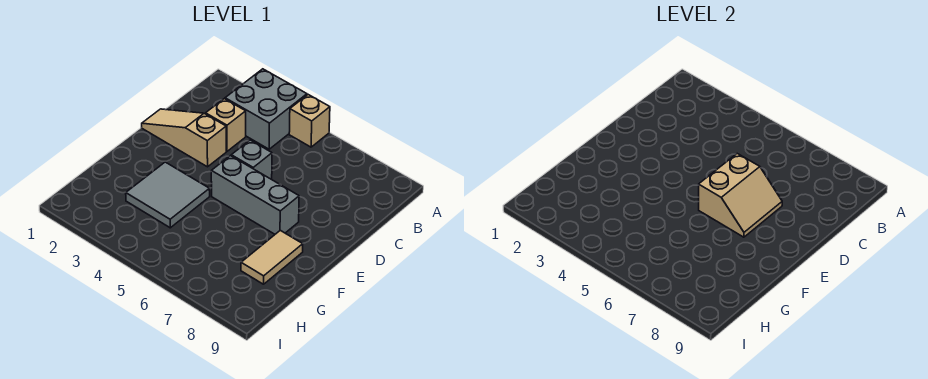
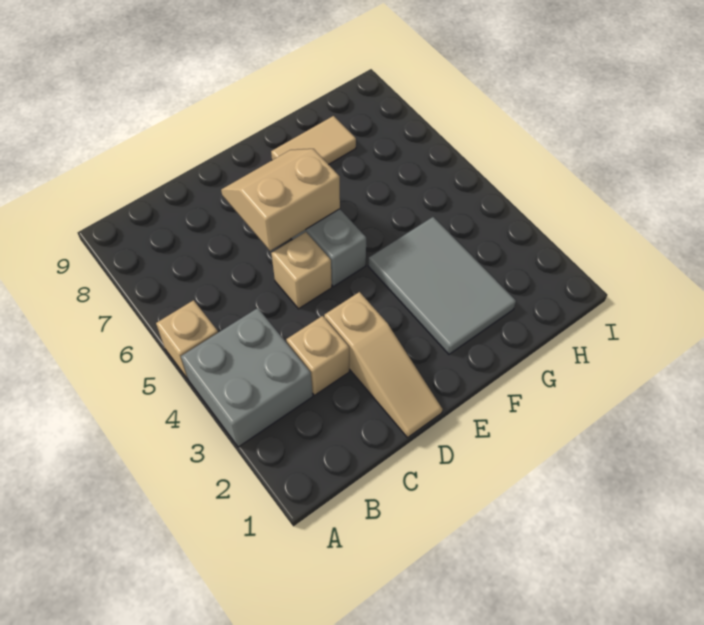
grey brick D5 level 1 -> tan brick D5 level 1
grey tile F3:G4 level 1 -> grey tile F2:G4 level 1

